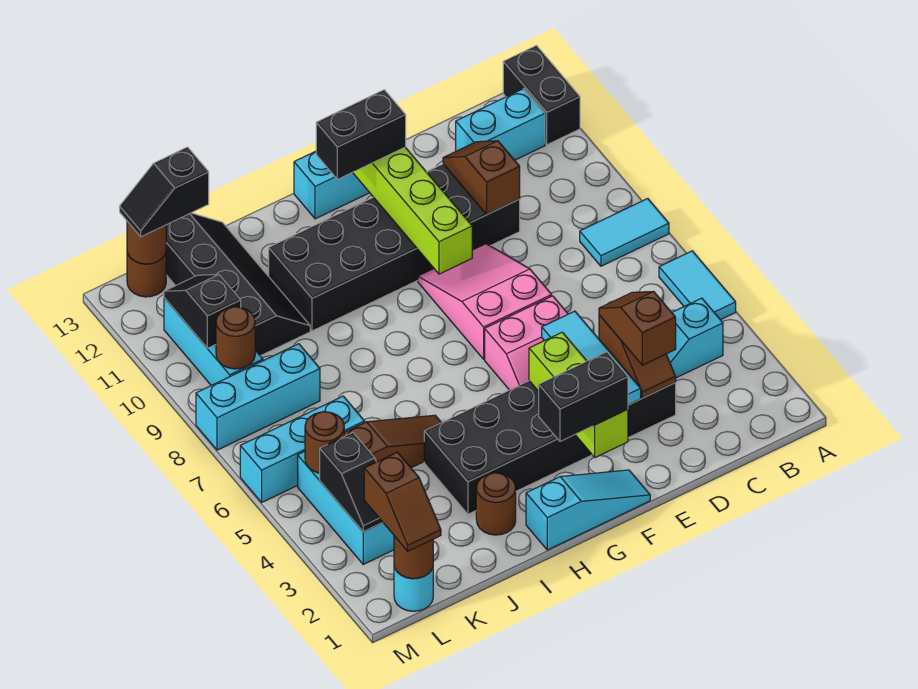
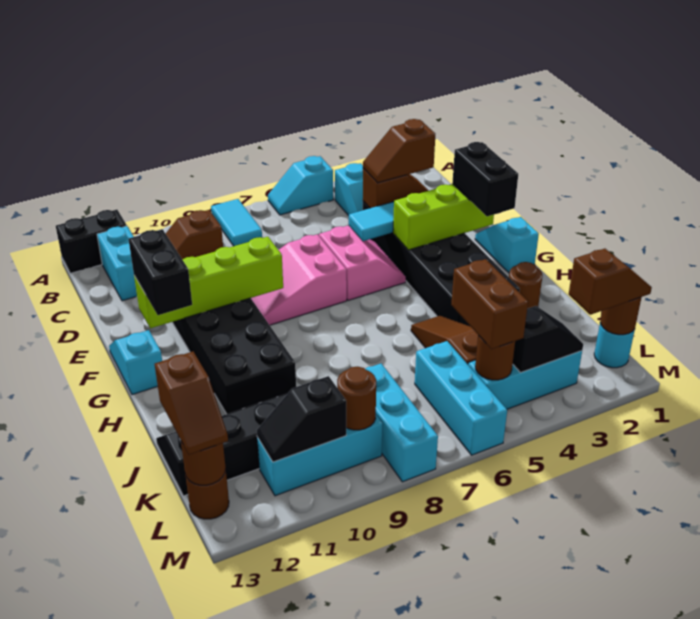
cyan tile A5:A6 level 1 -> cyan slope A5:A6 level 1 top 5
cyan slope F1:H1 level 1 top H -> cyan slope F1:G1 level 1 top G
none -> brown brick K5:L5 level 3
black slope K13:L13 level 3 top K -> brown slope K13:L13 level 3 top K

